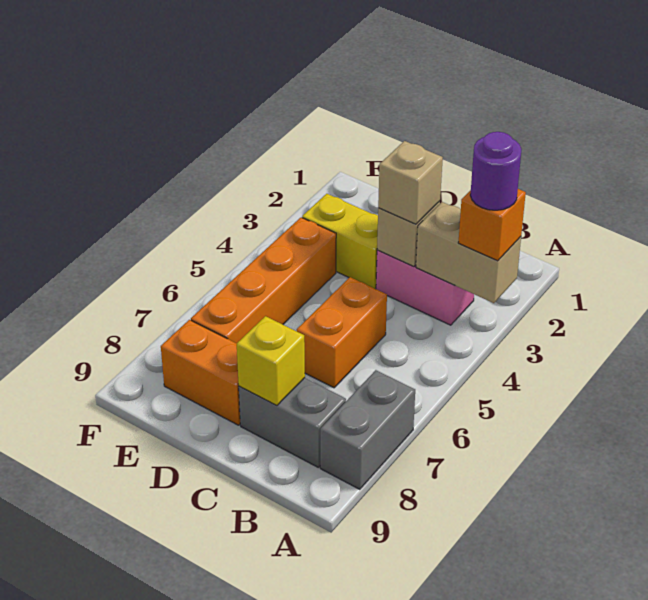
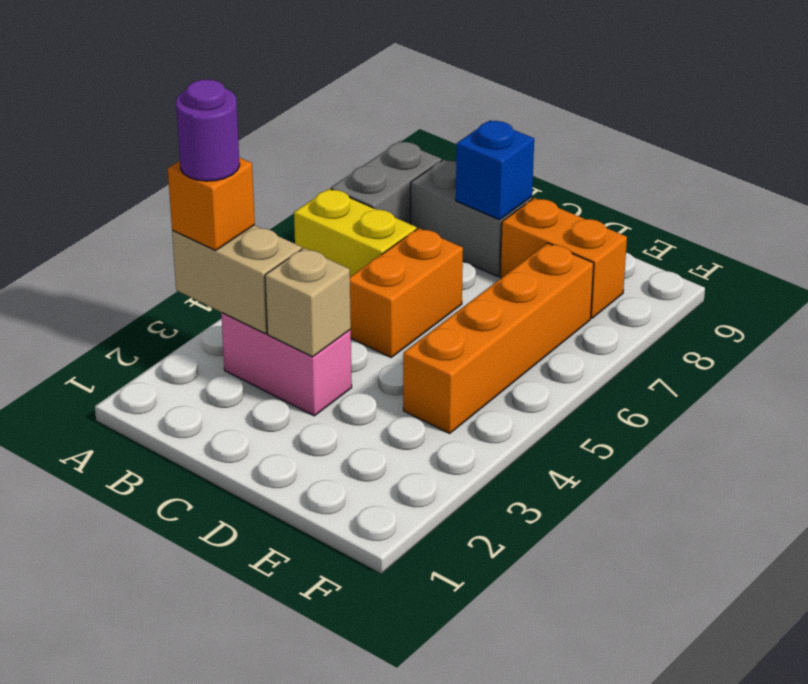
tan brick C3 level 3 -> none
yellow brick C8 level 2 -> blue brick C8 level 2
yellow brick D3:E3 level 1 -> yellow brick A6:B6 level 1

